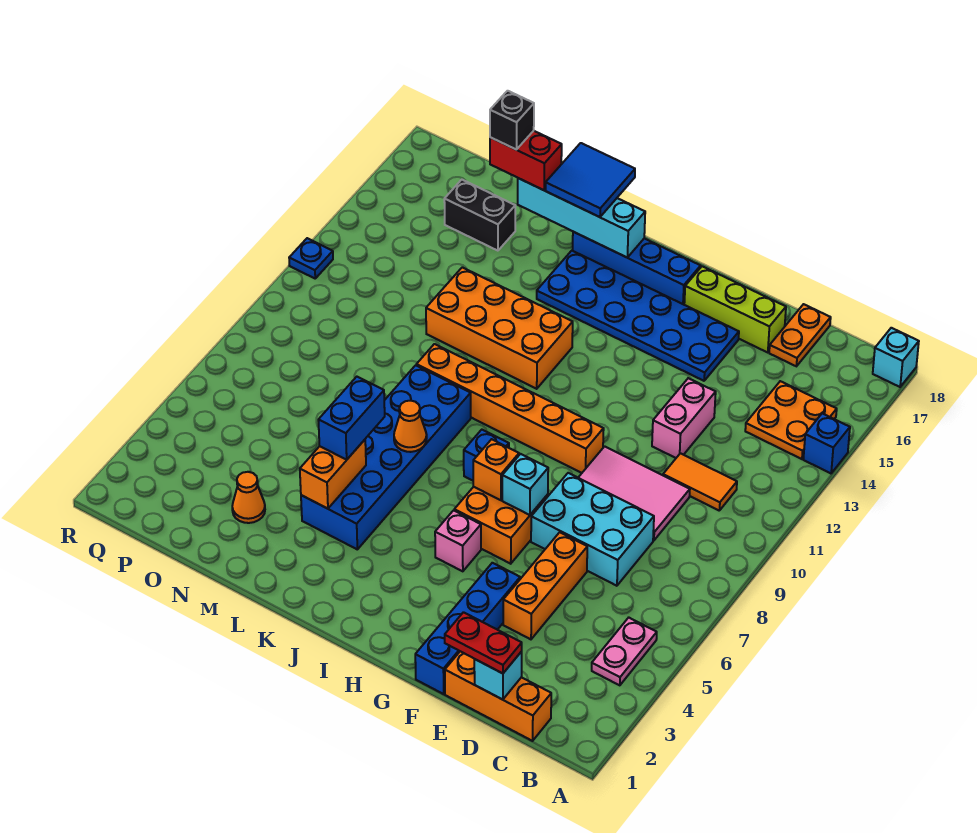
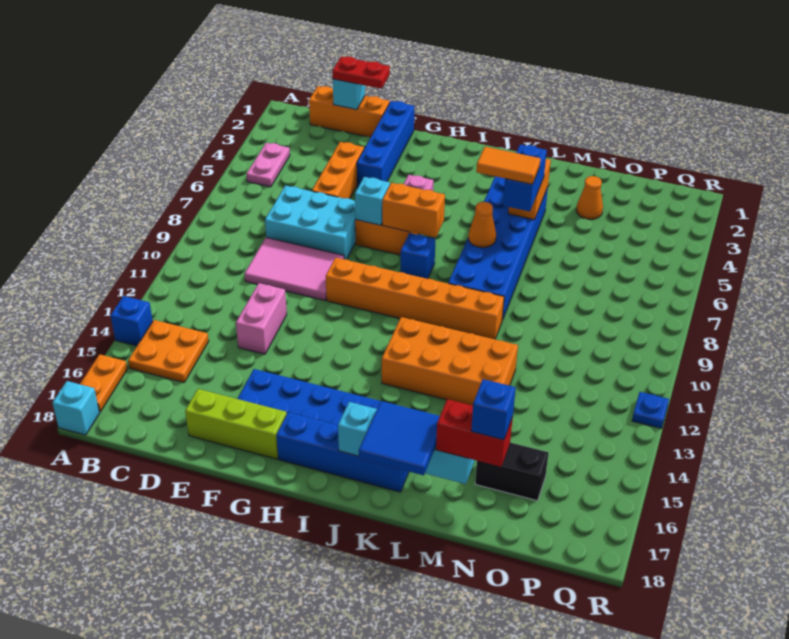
orange tile C11:D11 level 1 -> orange tile K6:L6 level 4
orange plate D17:D18 level 1 -> orange plate A16:A17 level 1
orange brick H7 level 2 -> orange brick H7:I7 level 2
black brick N17 level 4 -> blue brick N17 level 4

